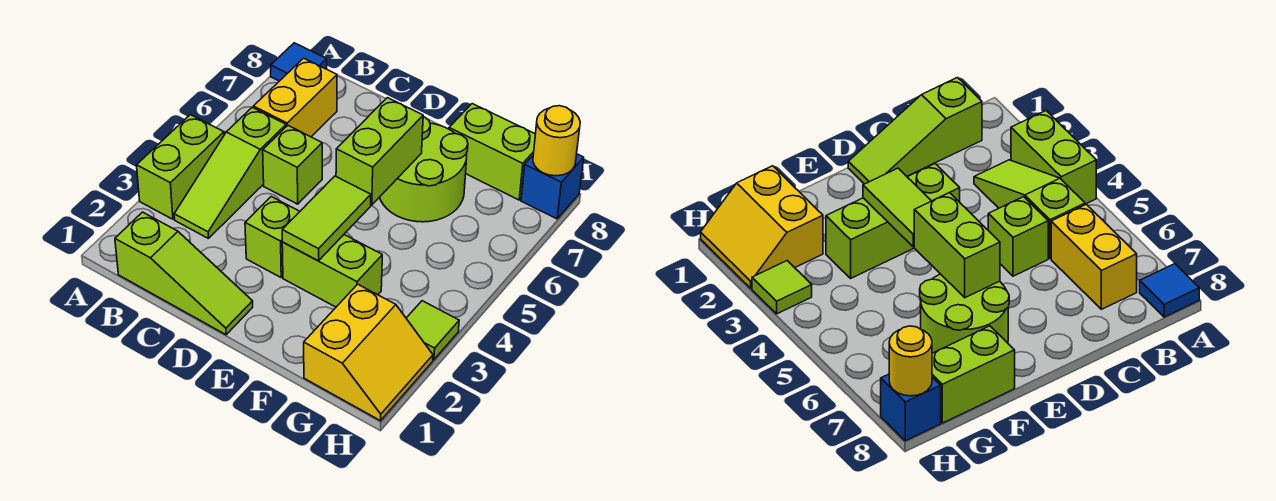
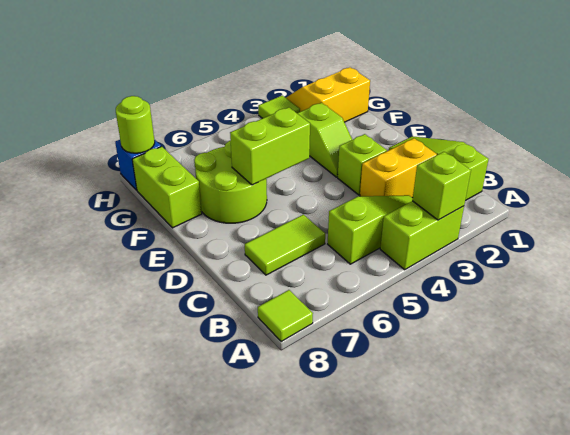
blue tile A8 level 1 -> lime tile A8 level 1
yellow brick B6:B7 level 1 -> yellow brick C2:C3 level 1
lime brick C5 level 1 -> lime brick A3 level 2
lime brick E3:F3 level 1 -> lime slope E3:F3 level 1 top F
lime tile E3:E4 level 2 -> lime tile C6:C7 level 1
yellow round brick H8 level 2 -> lime round brick H8 level 2

